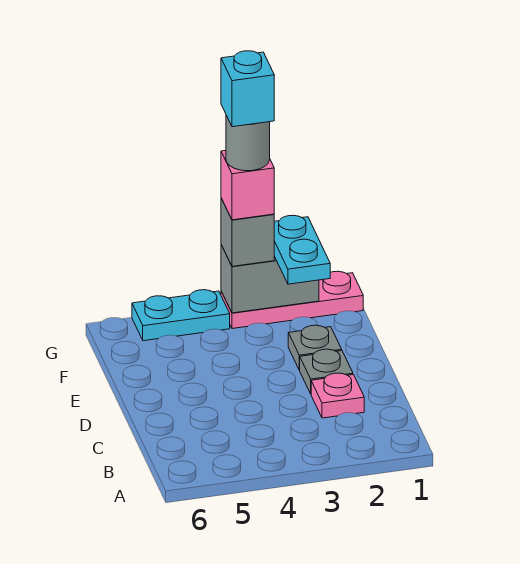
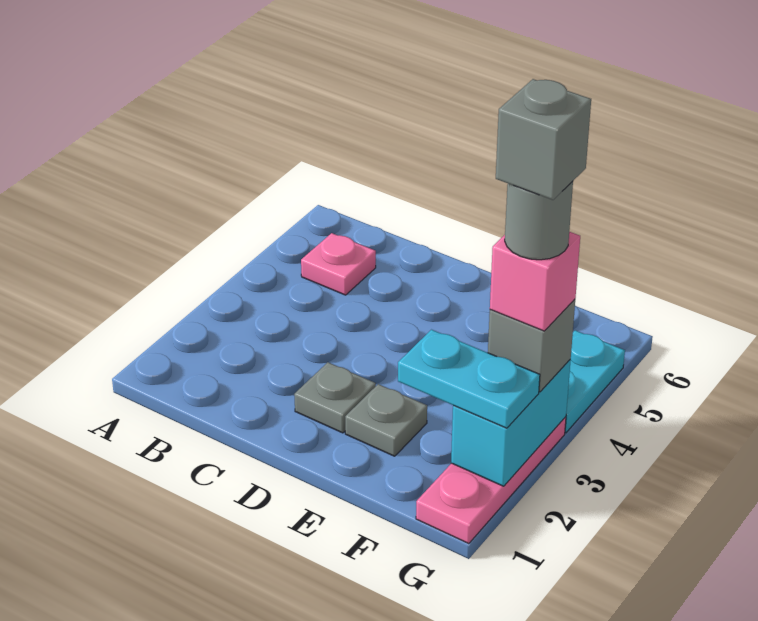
pink plate C2 level 1 -> pink plate B5 level 1
grey brick G2:G3 level 2 -> cyan brick G2:G3 level 2
cyan brick G3 level 6 -> grey brick G3 level 6

